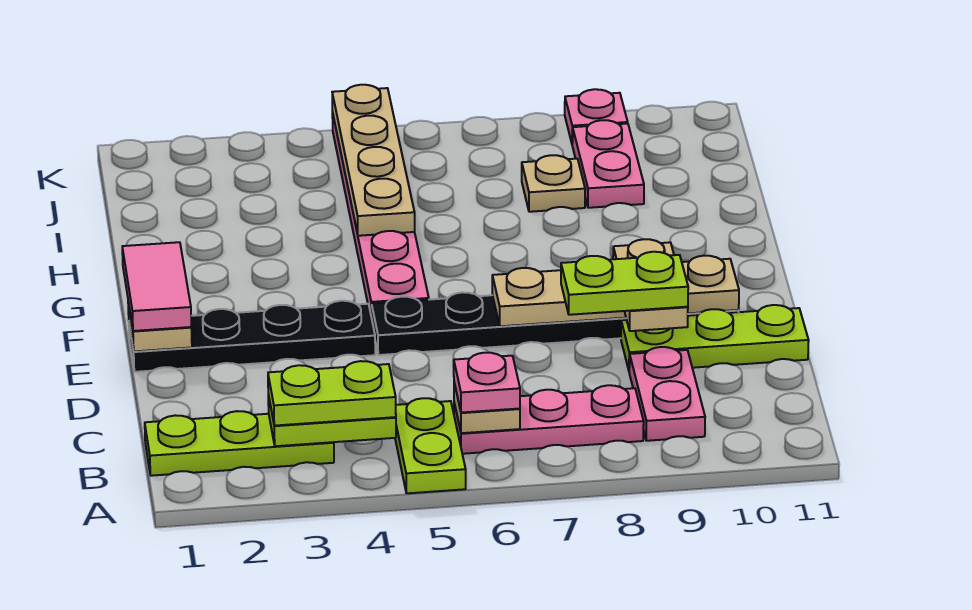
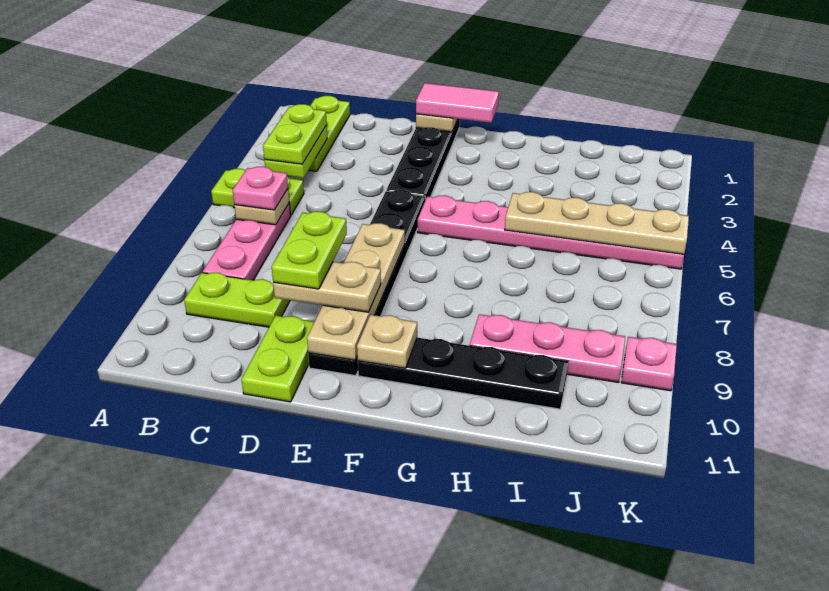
pink plate B9:C9 level 1 -> lime plate B9:C9 level 1
lime plate D9:D11 level 1 -> lime plate D10:D11 level 1
none -> black plate F10:I10 level 1
tan plate I8 level 1 -> tan plate F10 level 2
pink plate I9:J9 level 1 -> pink plate H9:J9 level 1

